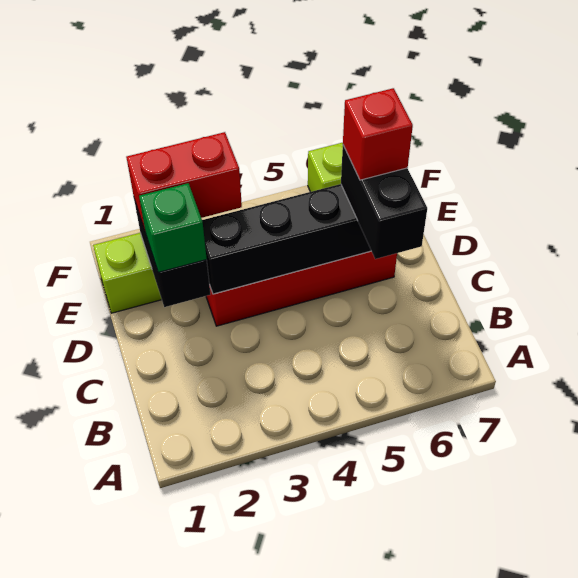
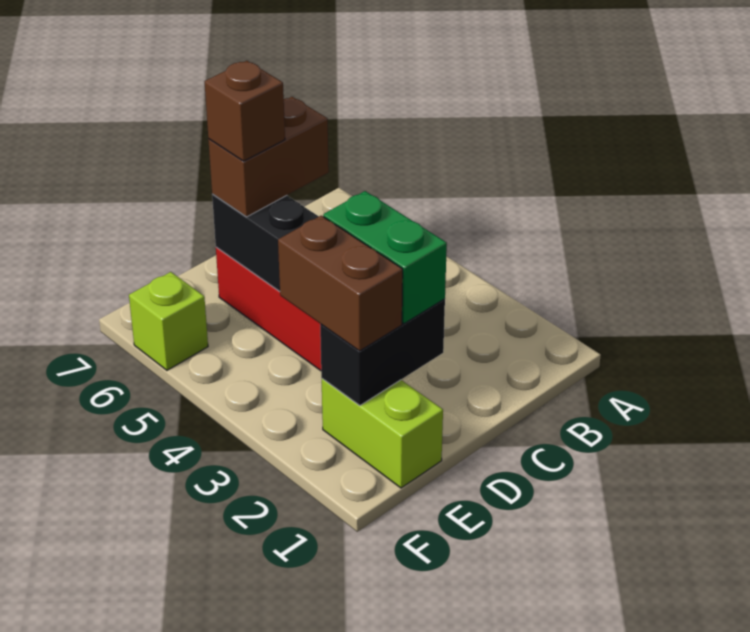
black brick C6:D6 level 3 -> brown brick C6:D6 level 3
green brick D2 level 3 -> green brick D2:D3 level 3
red brick D6 level 4 -> brown brick D6 level 4
red brick E2:E3 level 3 -> brown brick E2:E3 level 3

